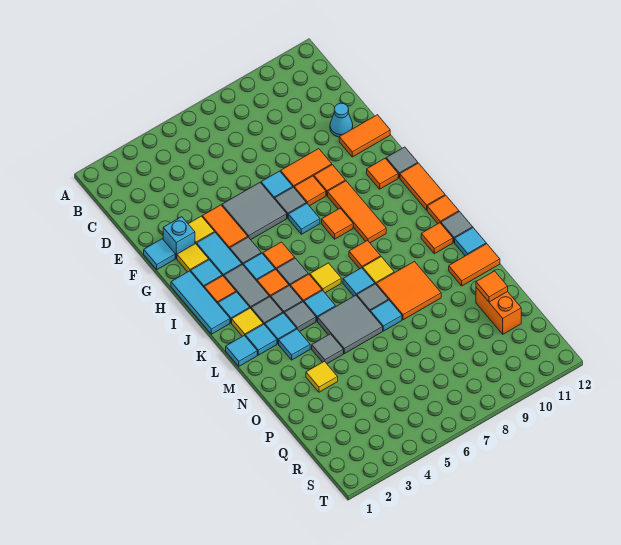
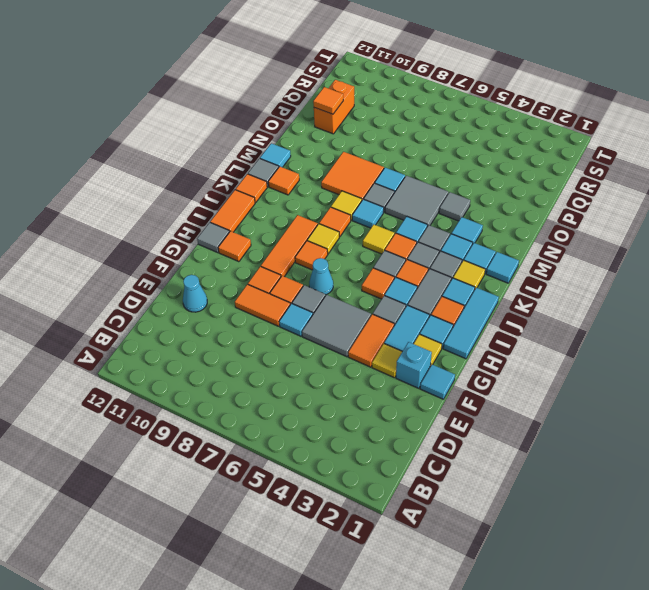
orange tile F11:F12 level 1 -> none
cyan tile H7 level 1 -> cyan cone H7 level 1
orange tile N11:N12 level 1 -> none
yellow tile O3 level 1 -> yellow tile J8 level 1

